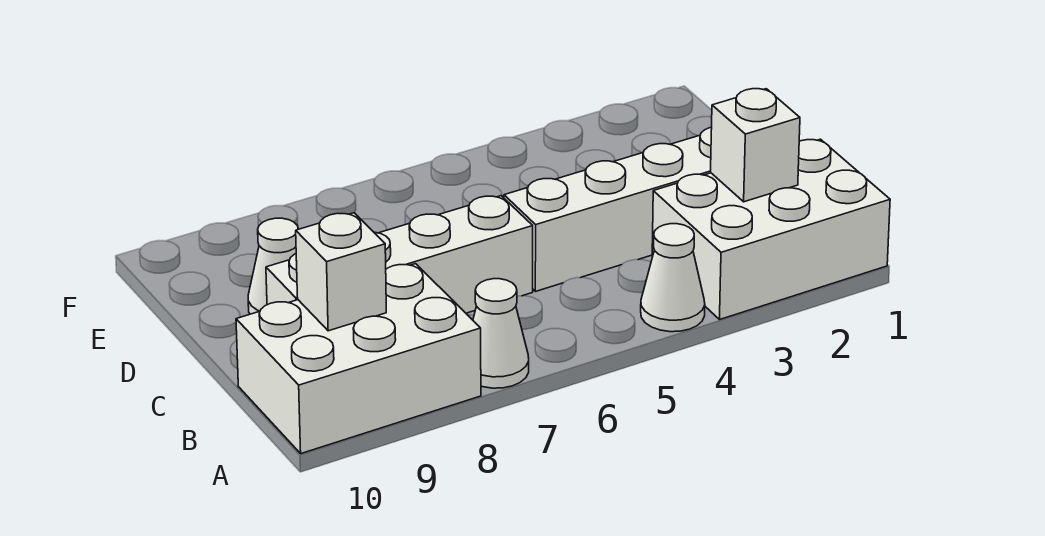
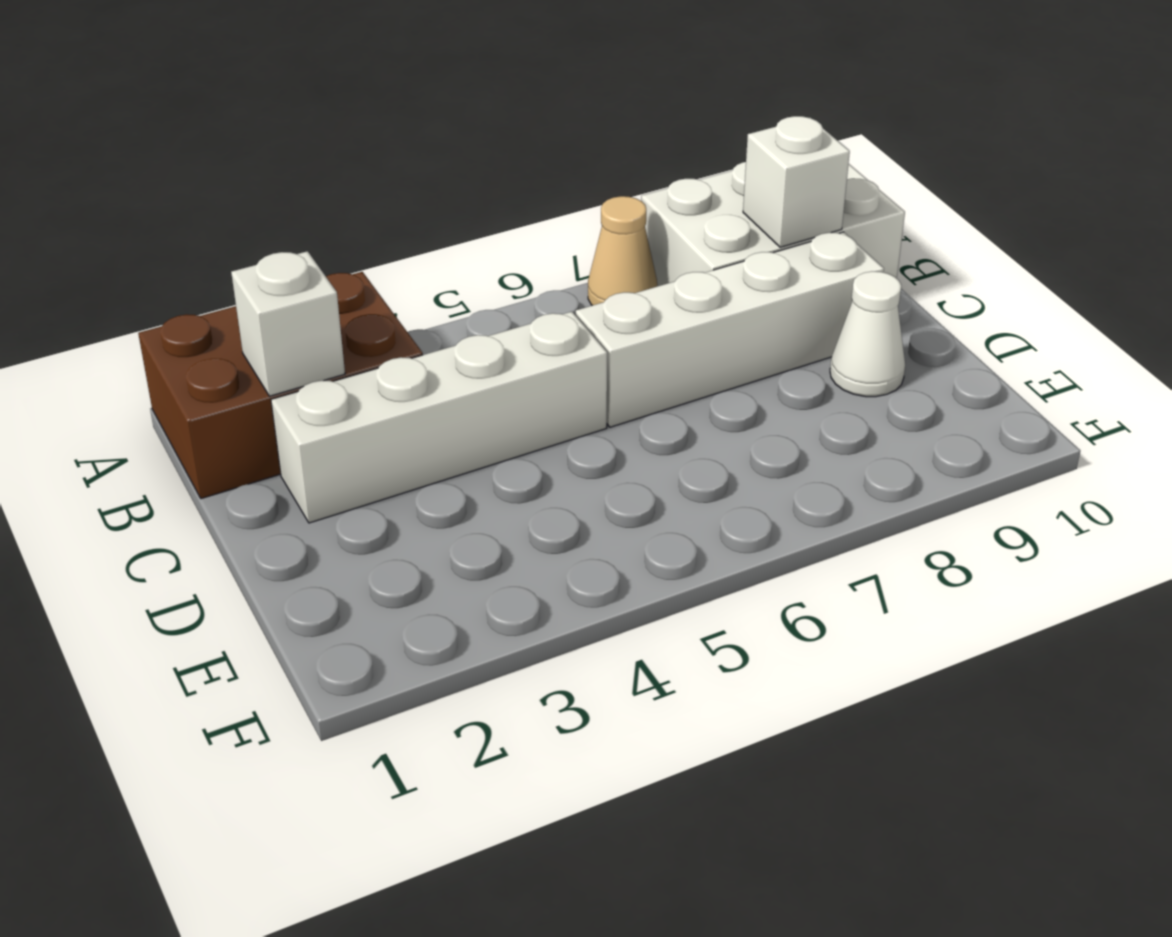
white brick A1:B3 level 1 -> brown brick A1:B3 level 1
white cone A4 level 1 -> none
white cone A7 level 1 -> tan cone A7 level 1

